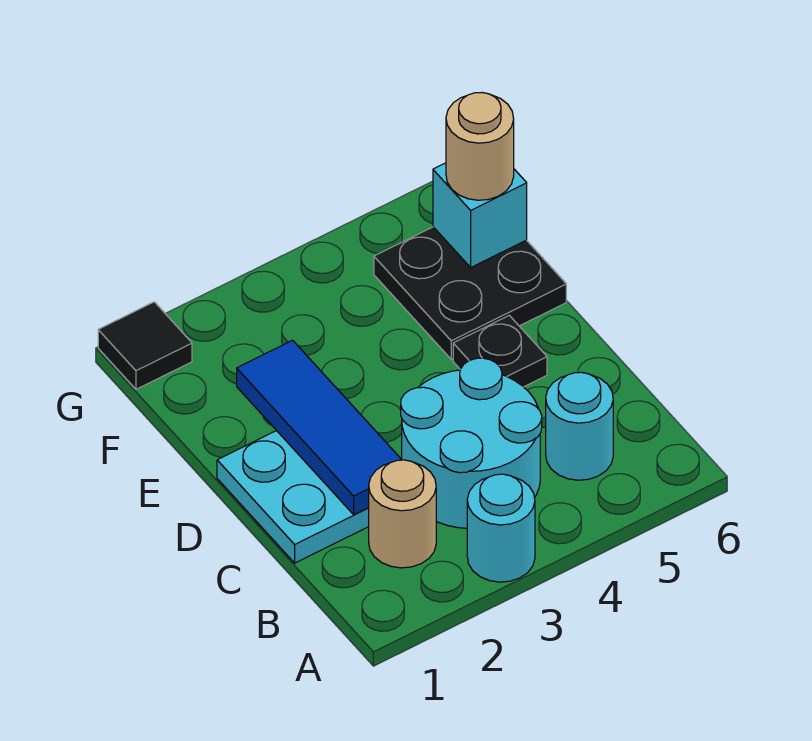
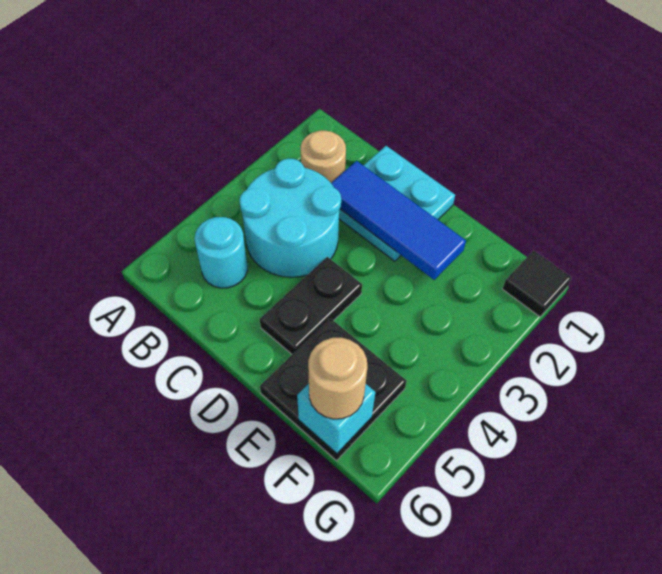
cyan round brick A3 level 1 -> none
black plate D5 level 1 -> black plate D4:D5 level 1

